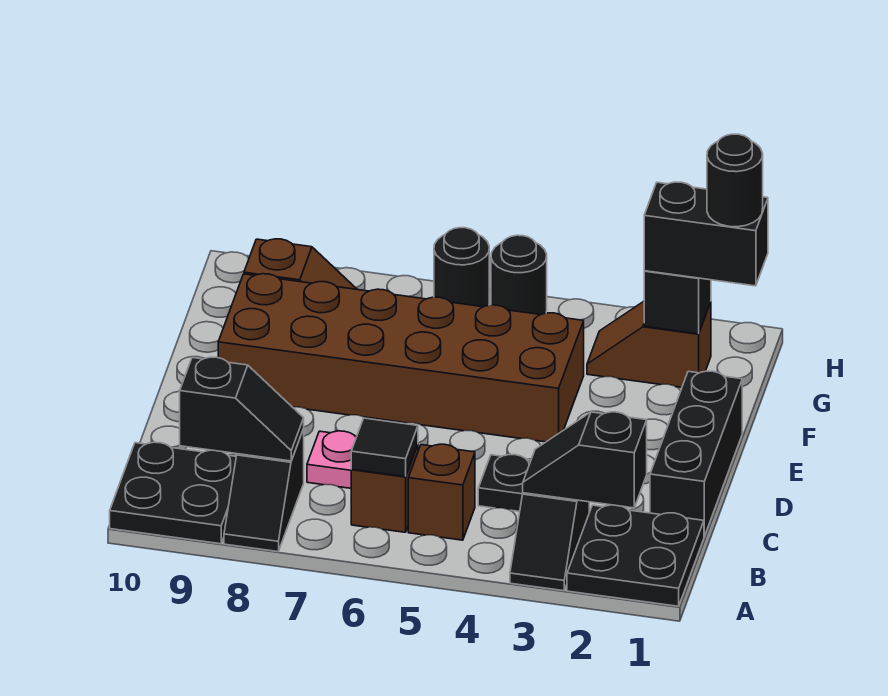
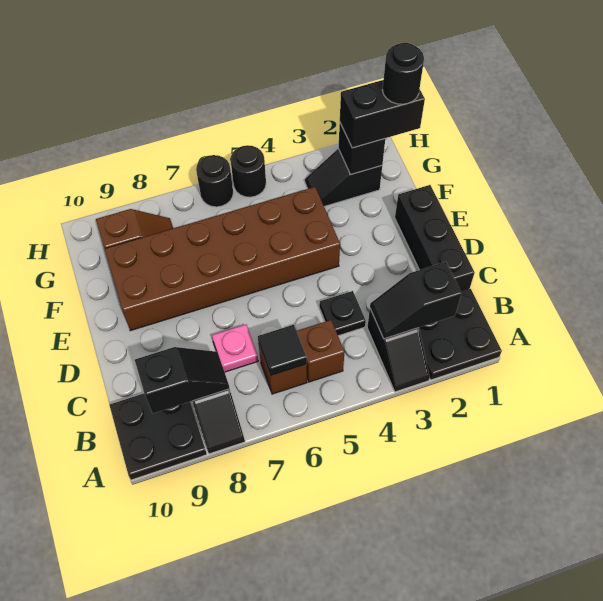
brown slope G2:G3 level 1 top 2 -> black slope G2:G3 level 1 top 2

